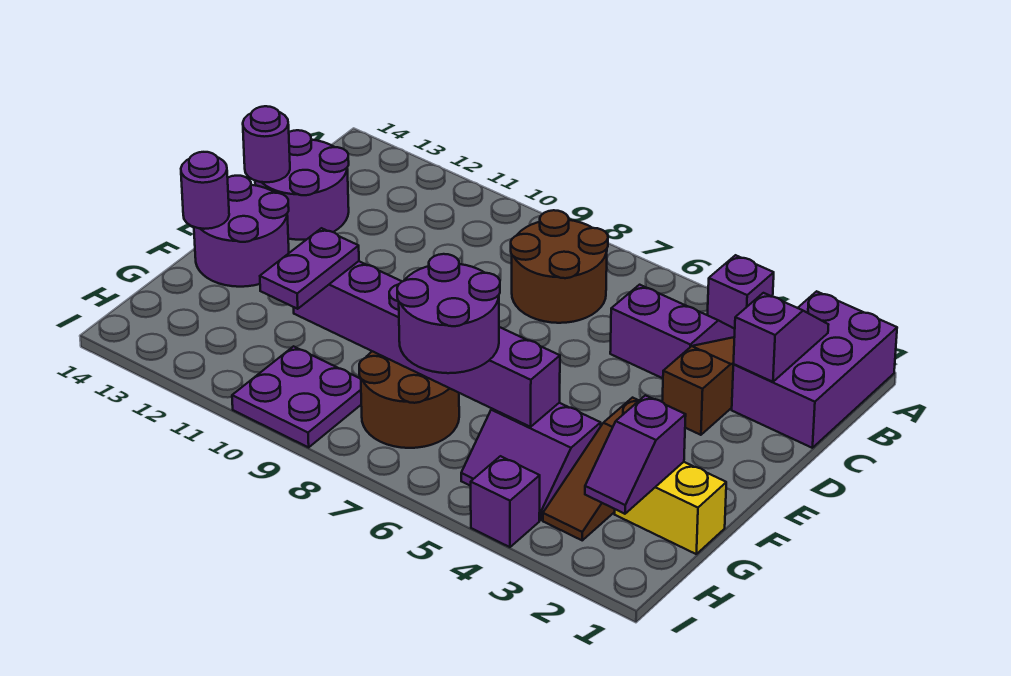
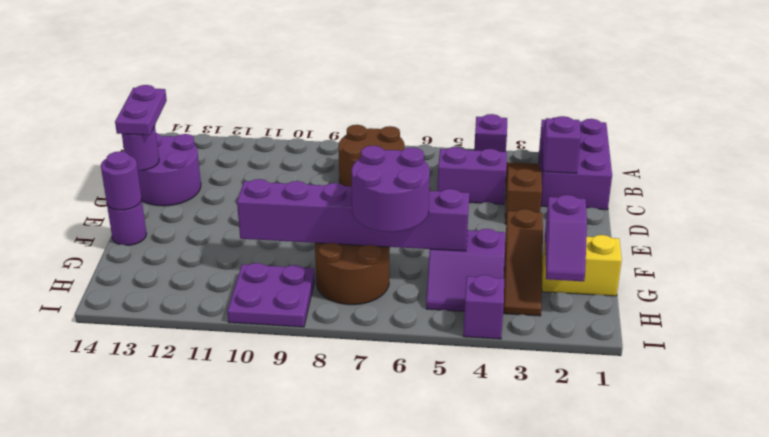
purple round brick E13:F14 level 1 -> purple round brick F14 level 1
purple plate G10:H10 level 3 -> purple plate C14:D14 level 3

